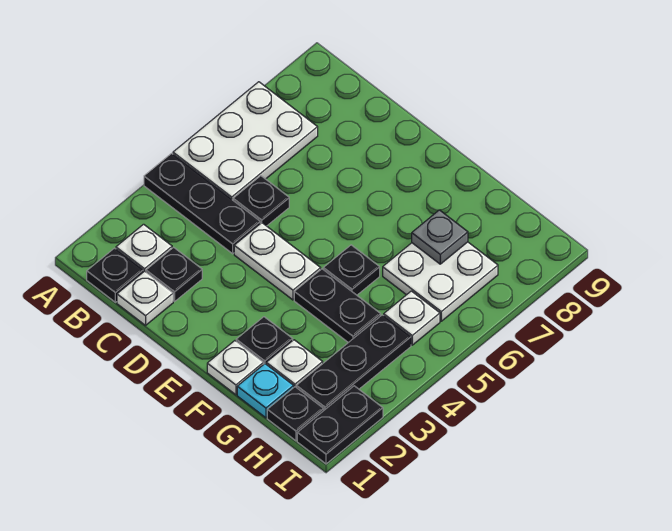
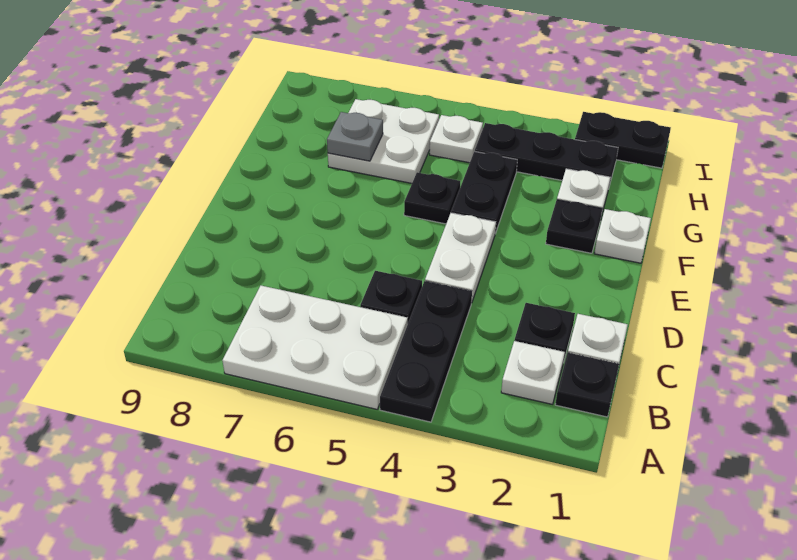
cyan plate G1 level 1 -> none
black plate H1 level 1 -> none

